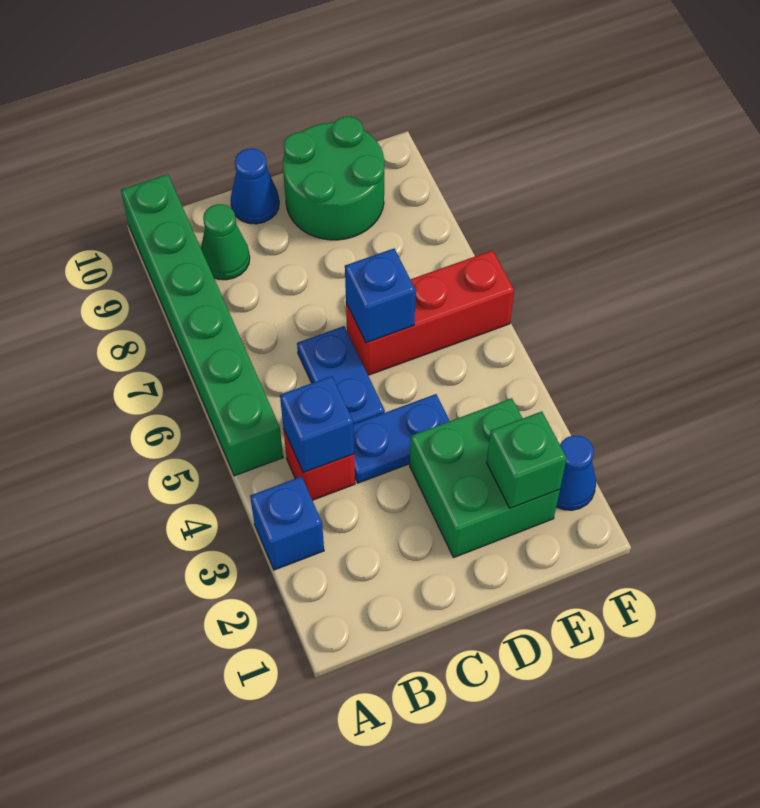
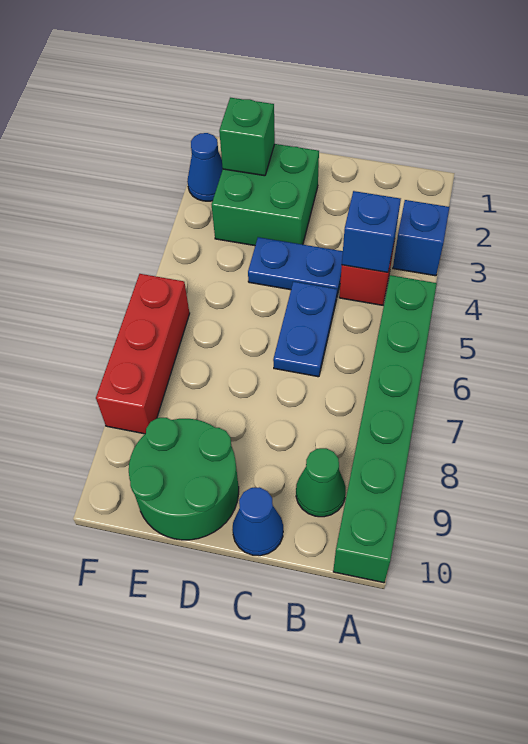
red brick D6:F6 level 1 -> red brick F6:F8 level 1
blue brick D6 level 2 -> none

